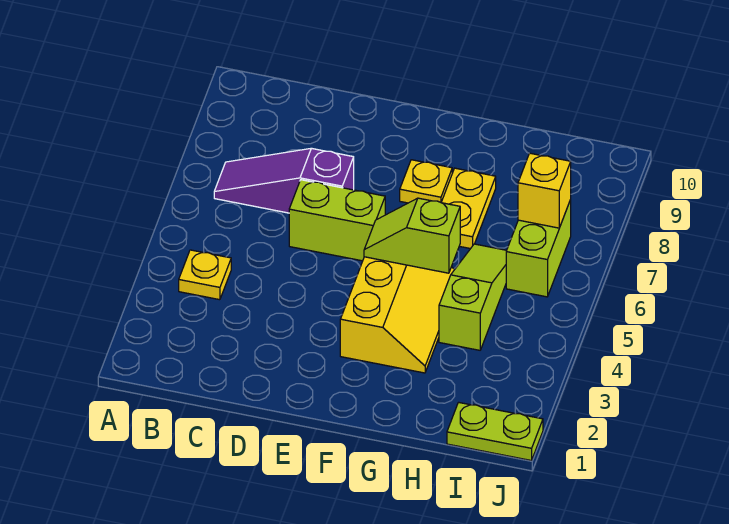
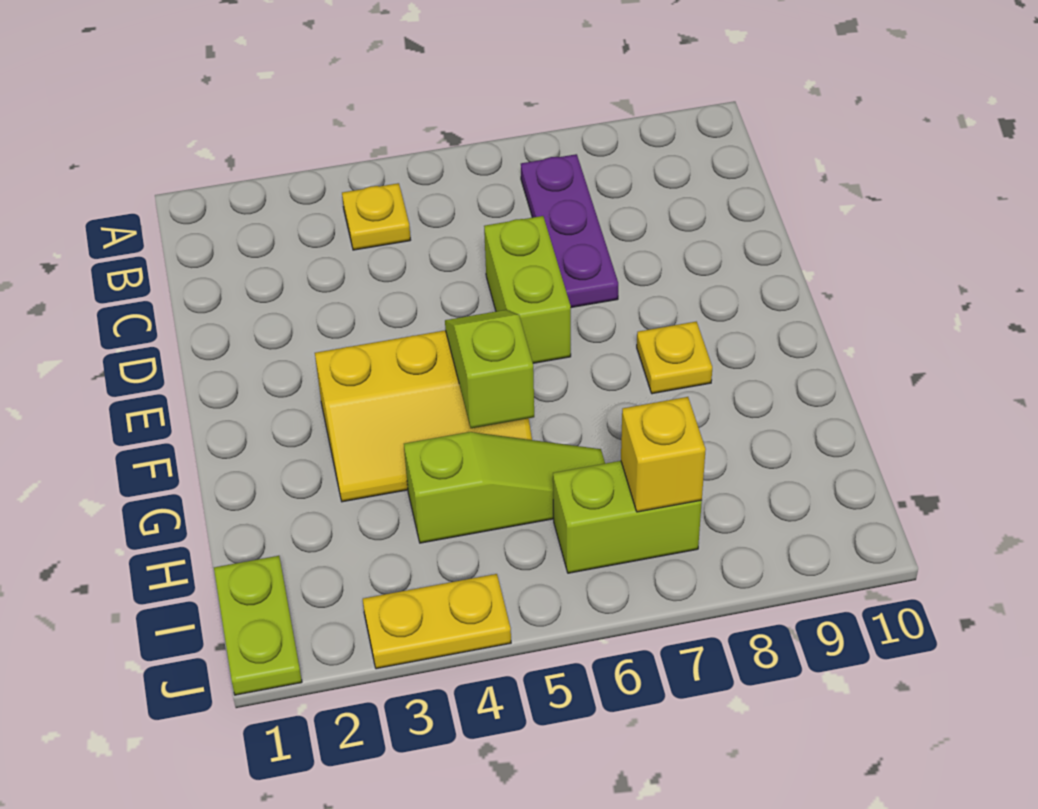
purple slope B7:D7 level 1 top D -> purple plate B7:D7 level 1
yellow plate G7:G8 level 1 -> yellow plate J3:J4 level 1

